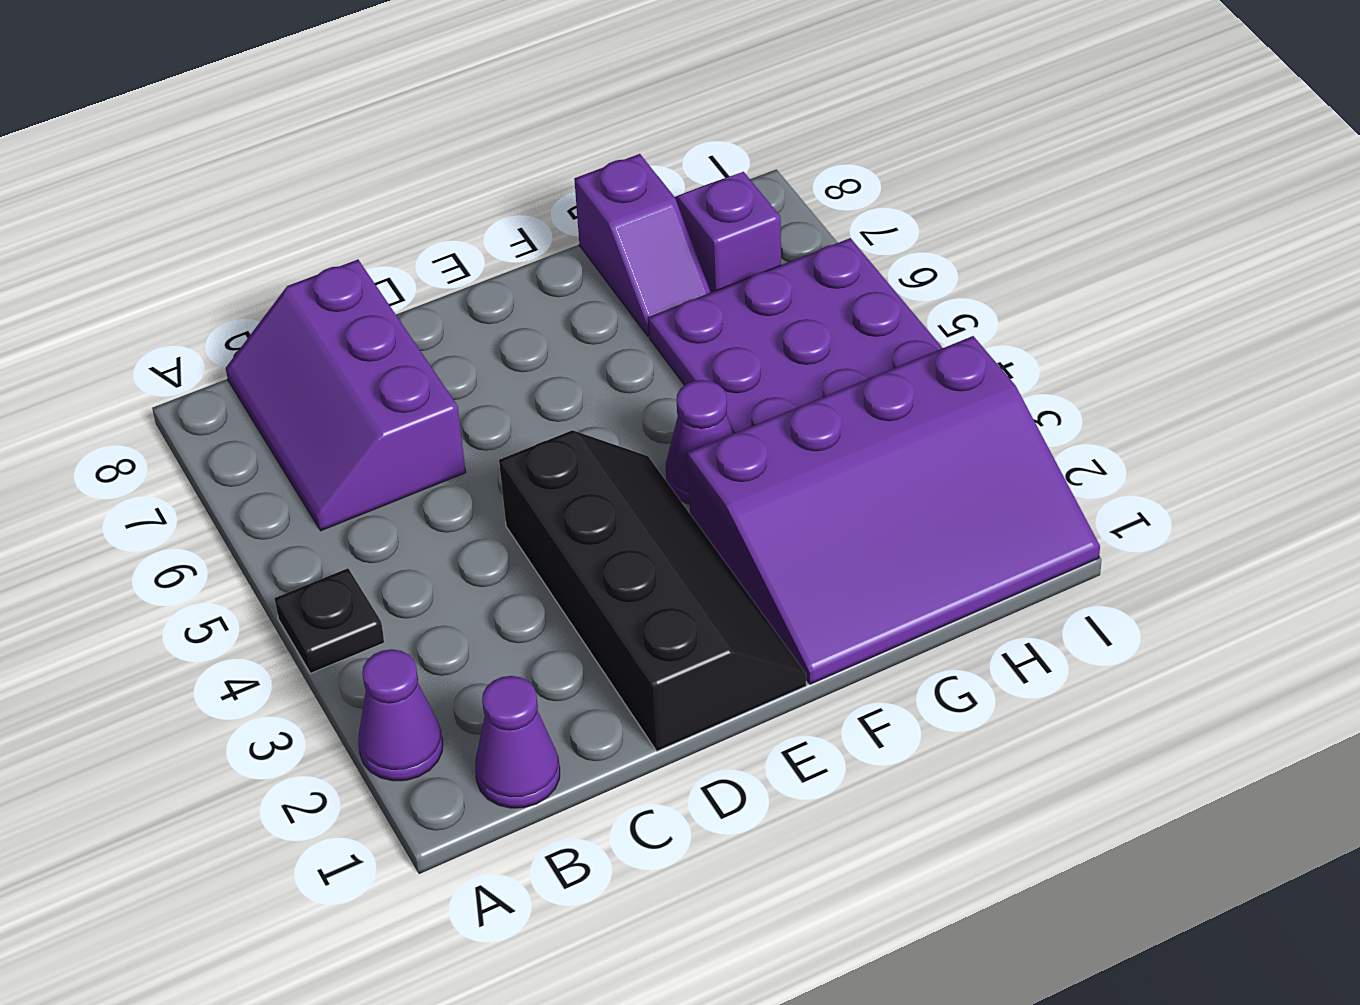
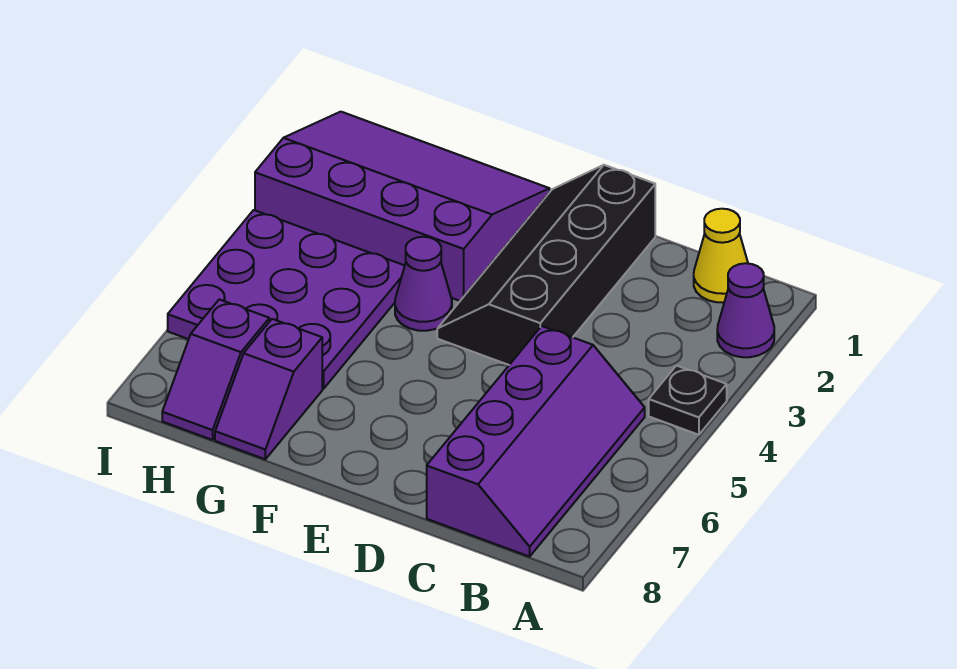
purple cone B1 level 1 -> yellow cone B1 level 1
purple slope B6:C8 level 1 top C -> purple slope B5:C8 level 1 top C
purple slope G7:G8 level 1 top 8 -> purple slope G7:G8 level 1 top 7

